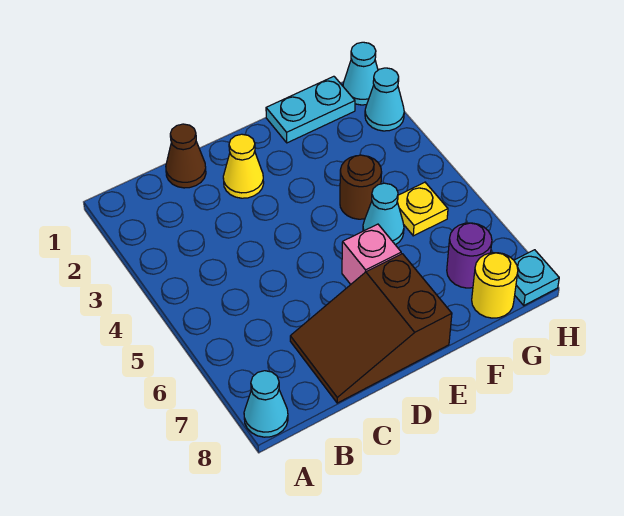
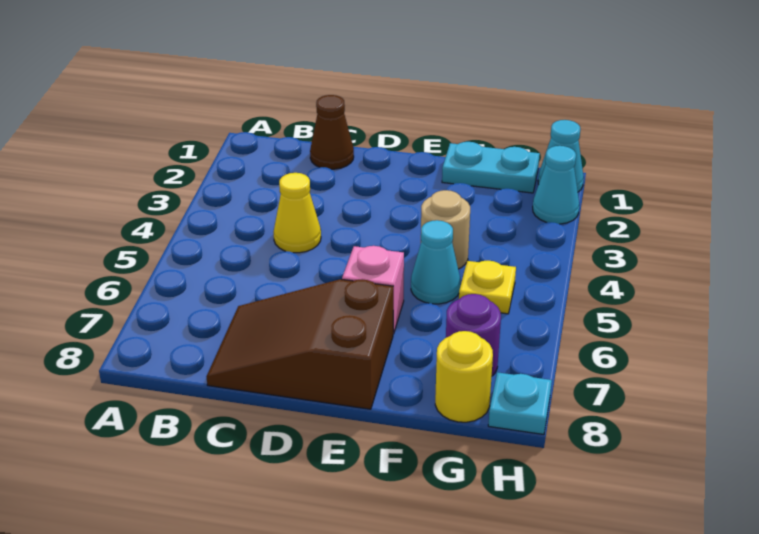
cyan cone A8 level 1 -> none
yellow cone D2 level 1 -> yellow cone C4 level 1
brown round brick F4 level 1 -> tan round brick F4 level 1

